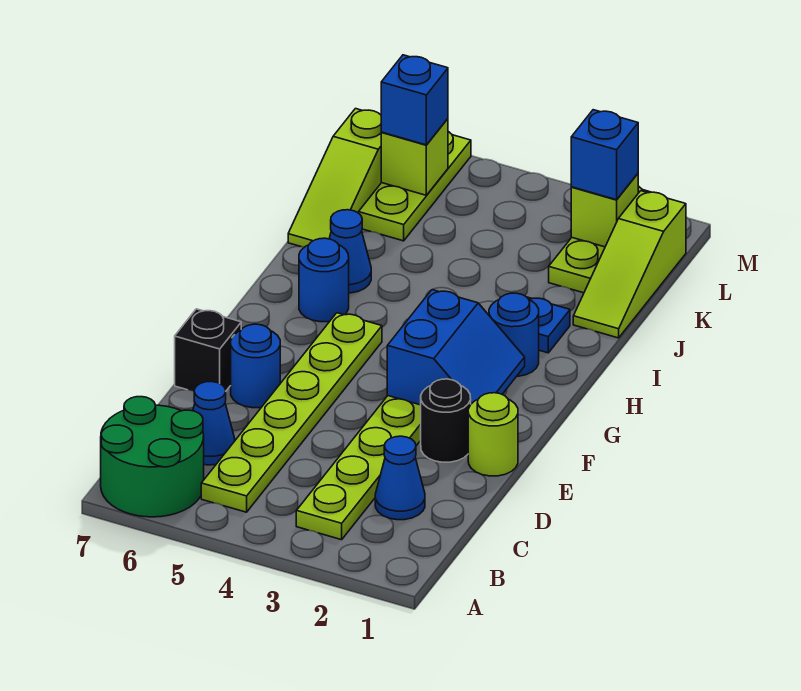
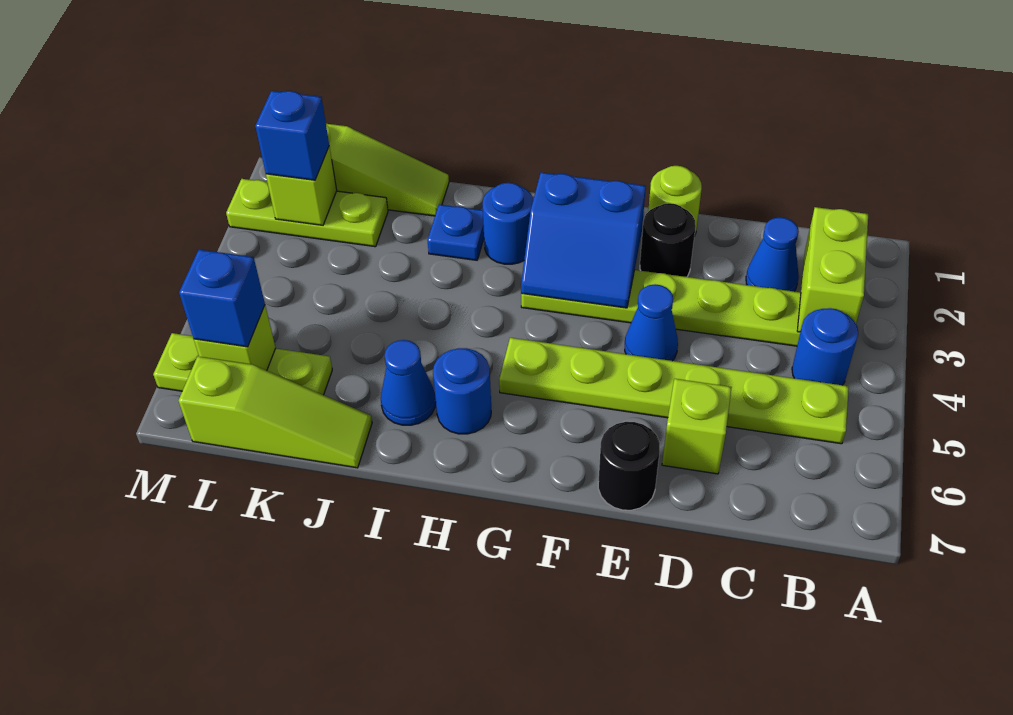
green round brick A6:B7 level 1 -> none
none -> lime brick B2:B3 level 2
blue cone C6 level 1 -> blue cone E4 level 1
none -> lime brick D6 level 1
blue round brick E6 level 1 -> blue round brick B4 level 1
black brick E7 level 1 -> black round brick E7 level 1
blue slope F2:G3 level 2 top 3 -> blue slope F2:G3 level 2 top 2

